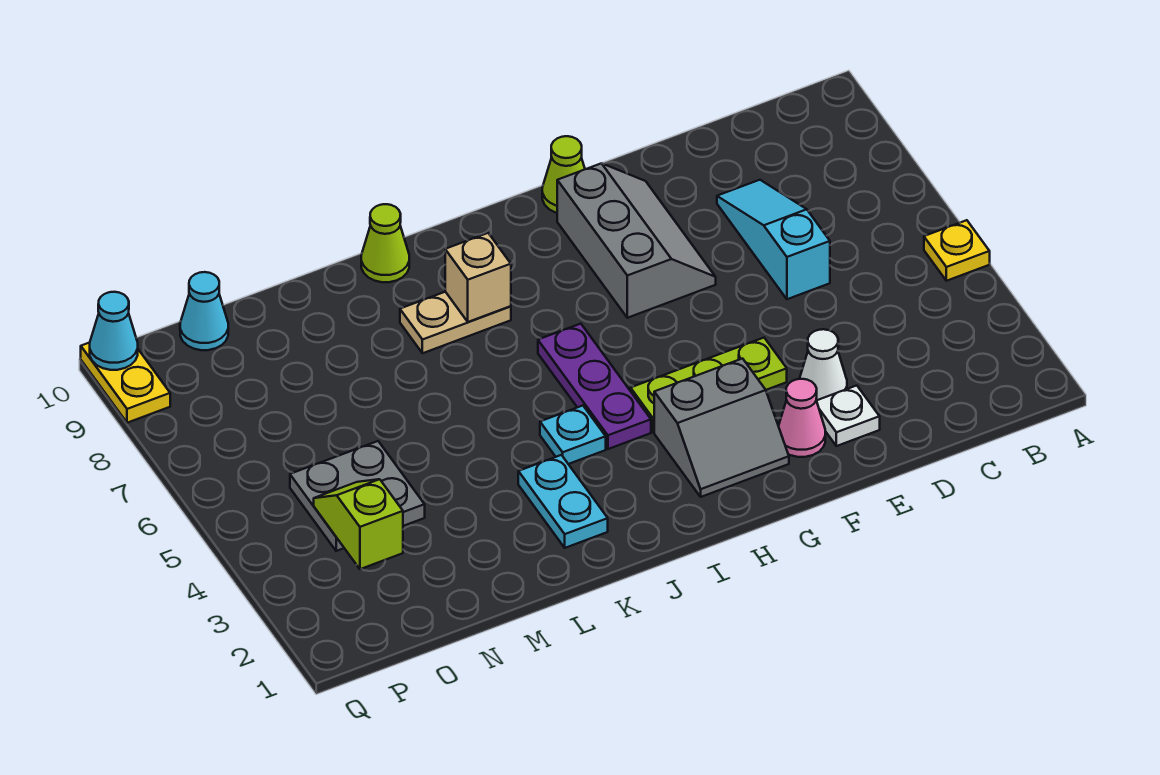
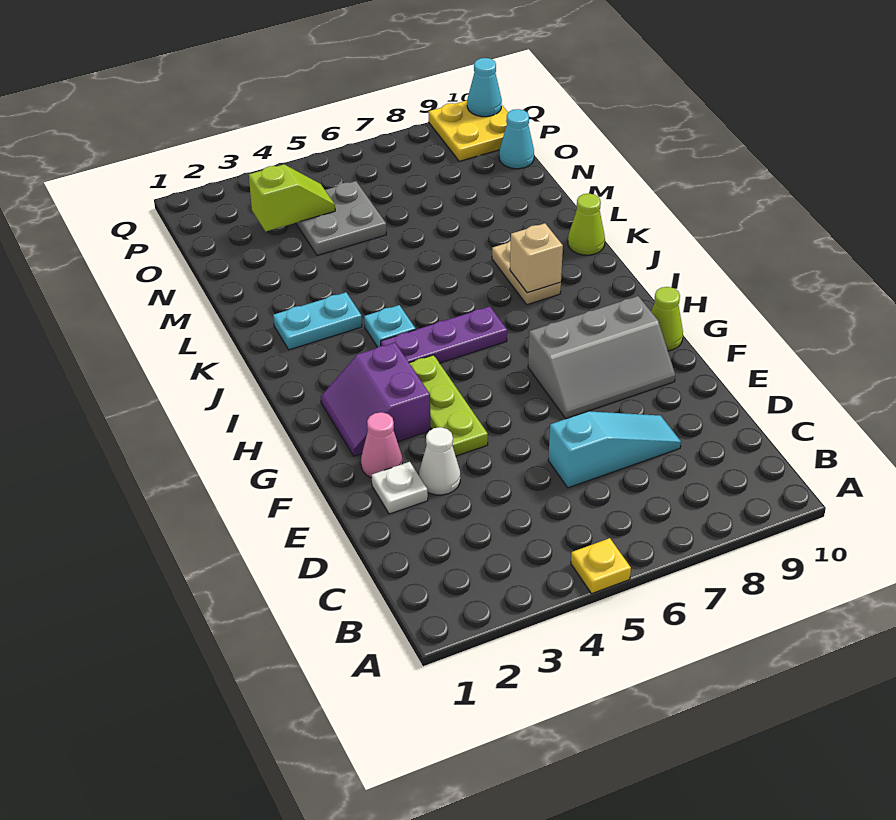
grey slope G2:H3 level 1 top 3 -> purple slope G2:H3 level 1 top 3
yellow plate Q9:Q10 level 1 -> yellow plate P9:Q10 level 1

